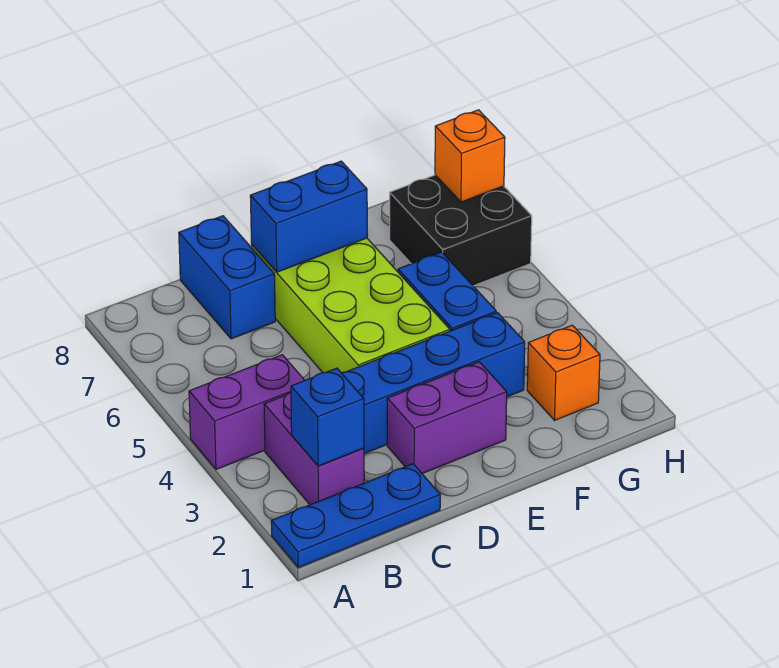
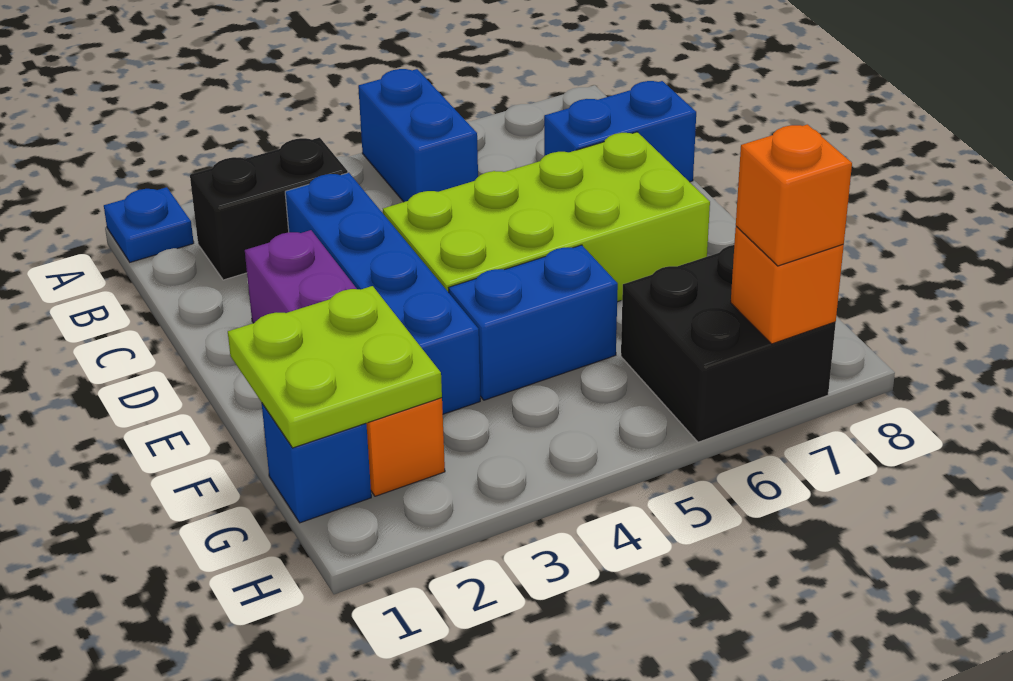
blue plate A1:C1 level 1 -> blue plate A1 level 1
purple brick A4:B4 level 1 -> none
purple brick B2:B3 level 1 -> black brick B2:B3 level 1
blue brick B2 level 2 -> blue brick G1 level 1
blue brick D7:E7 level 2 -> blue brick A5:B5 level 1
none -> lime plate F1:G2 level 2
none -> orange brick H7 level 3

